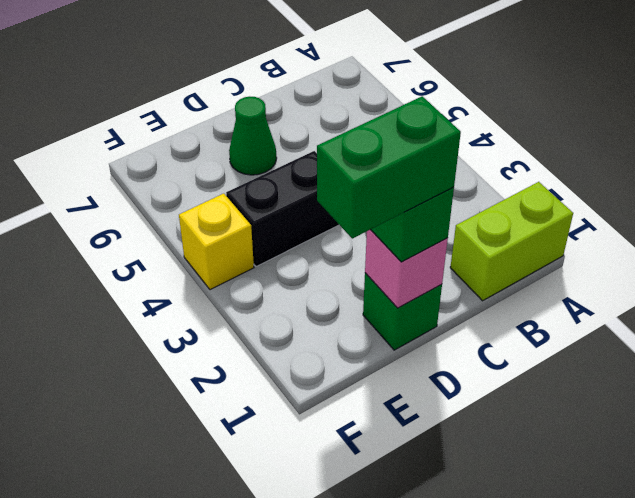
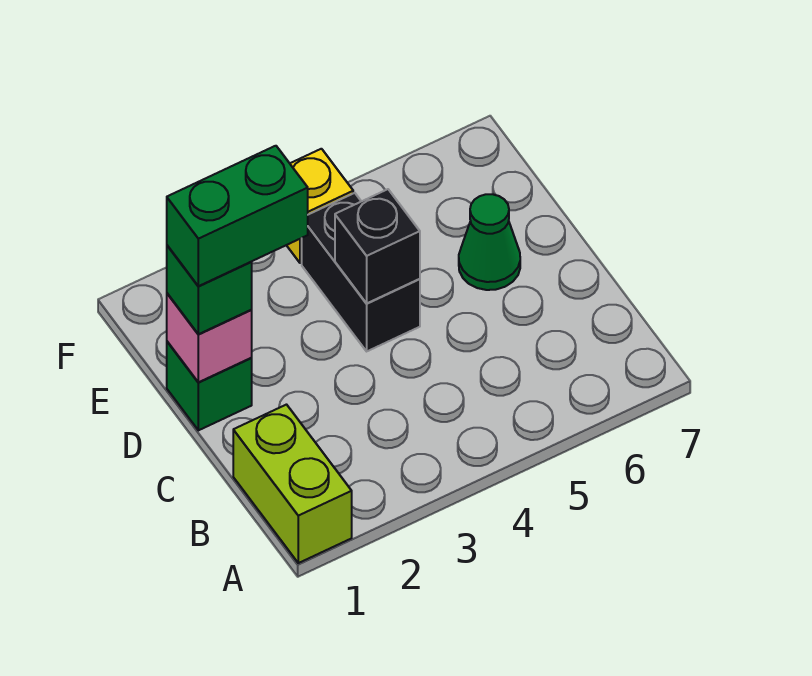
green brick D1:E1 level 4 -> green brick D1:D2 level 4
none -> black brick D4 level 2

